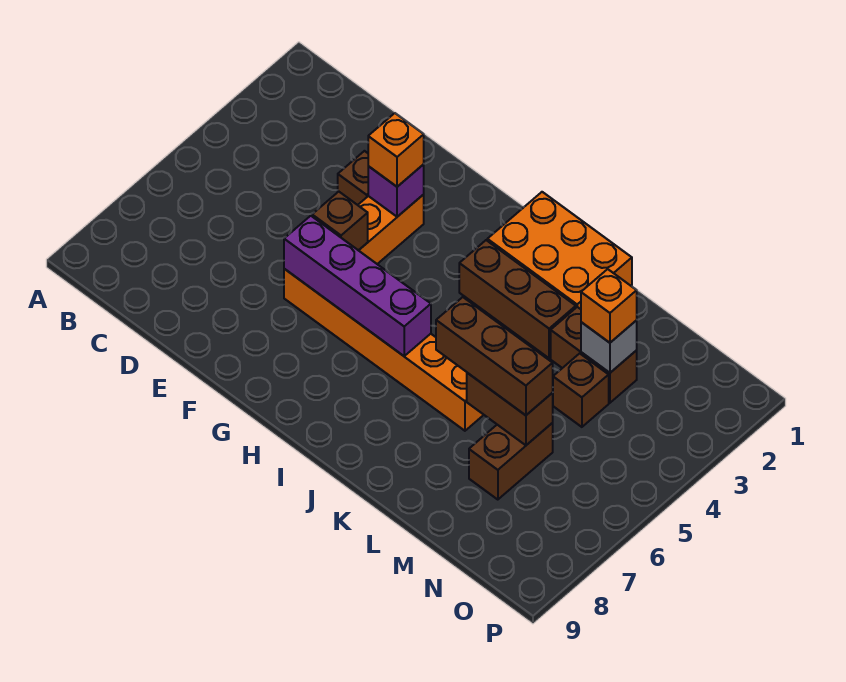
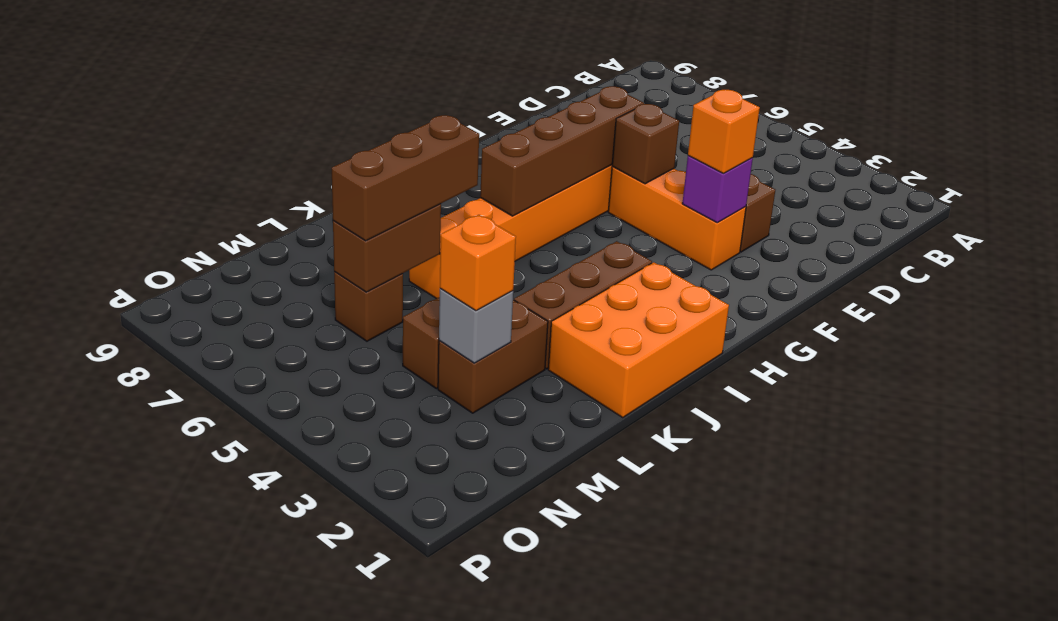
purple brick F6:I6 level 2 -> brown brick F6:I6 level 2
brown brick M6:M7 level 1 -> brown brick M6 level 1

